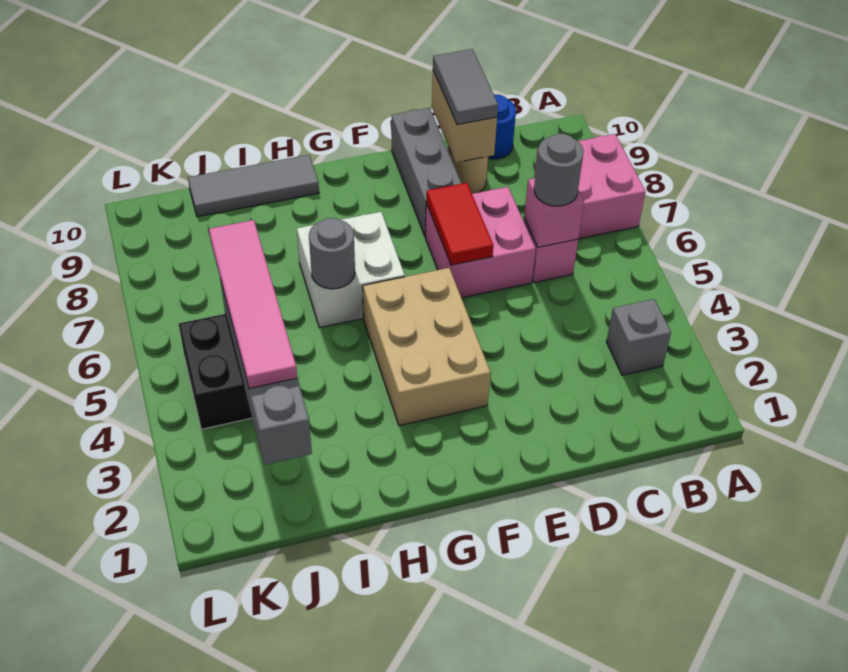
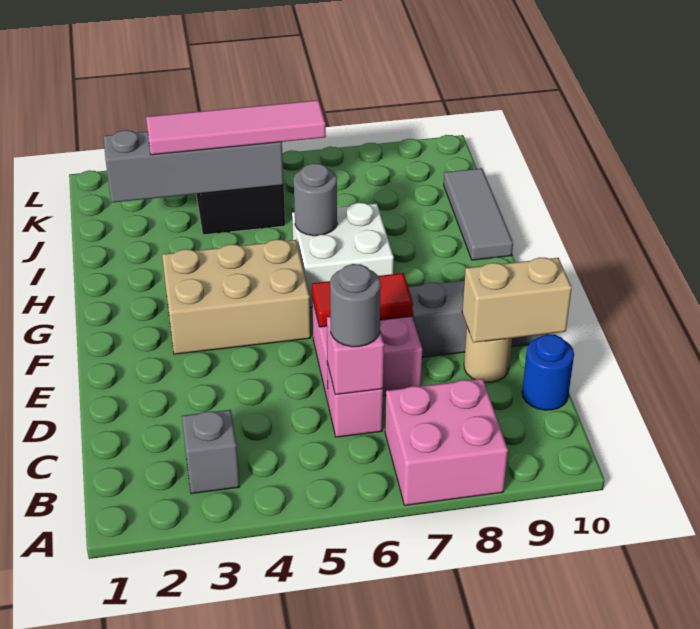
grey tile D9:D10 level 3 -> none

